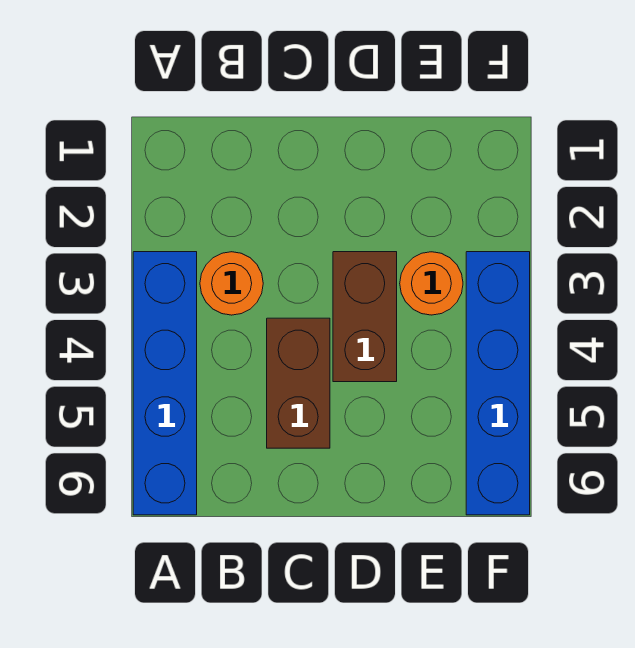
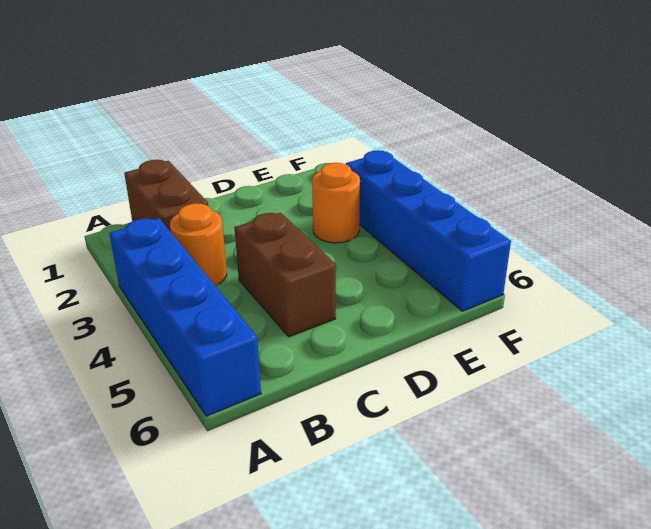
brown brick D3:D4 level 1 -> brown brick B1:B2 level 1

